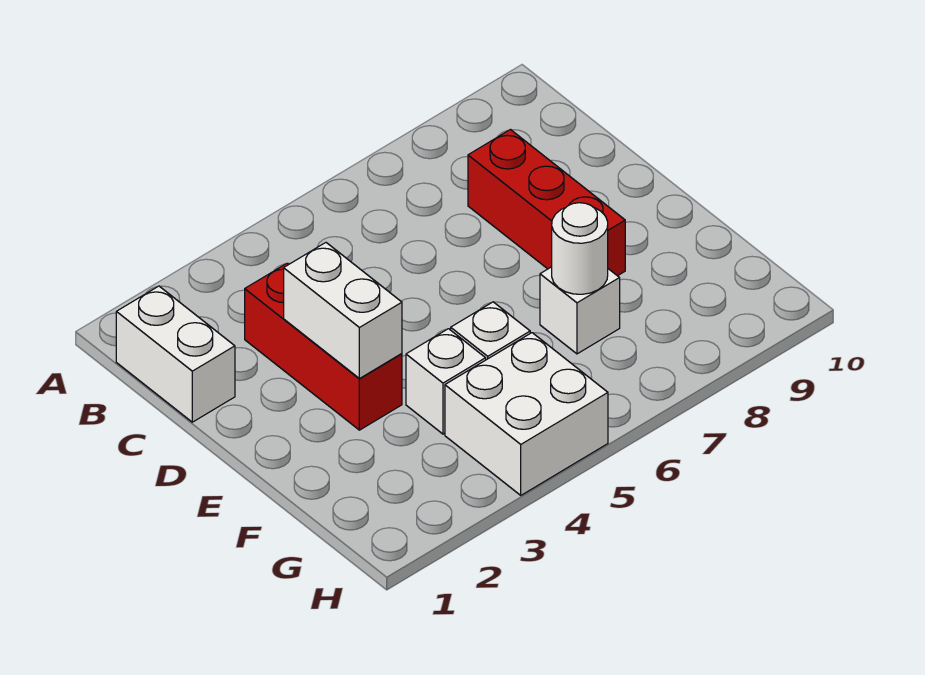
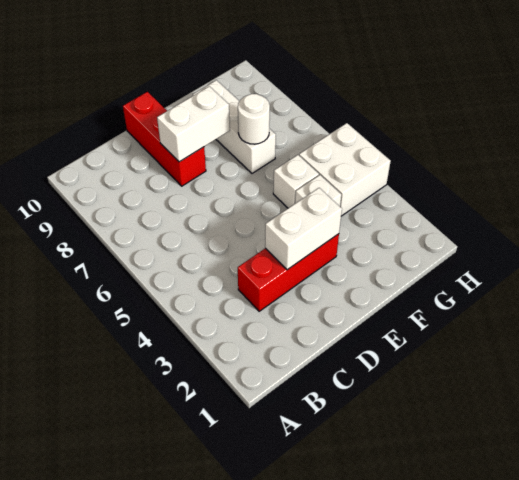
white brick B1:C1 level 1 -> white brick D8:E8 level 2
red brick C8:E8 level 1 -> red brick D8:D10 level 1
white brick F7 level 1 -> white brick F7:F9 level 1

